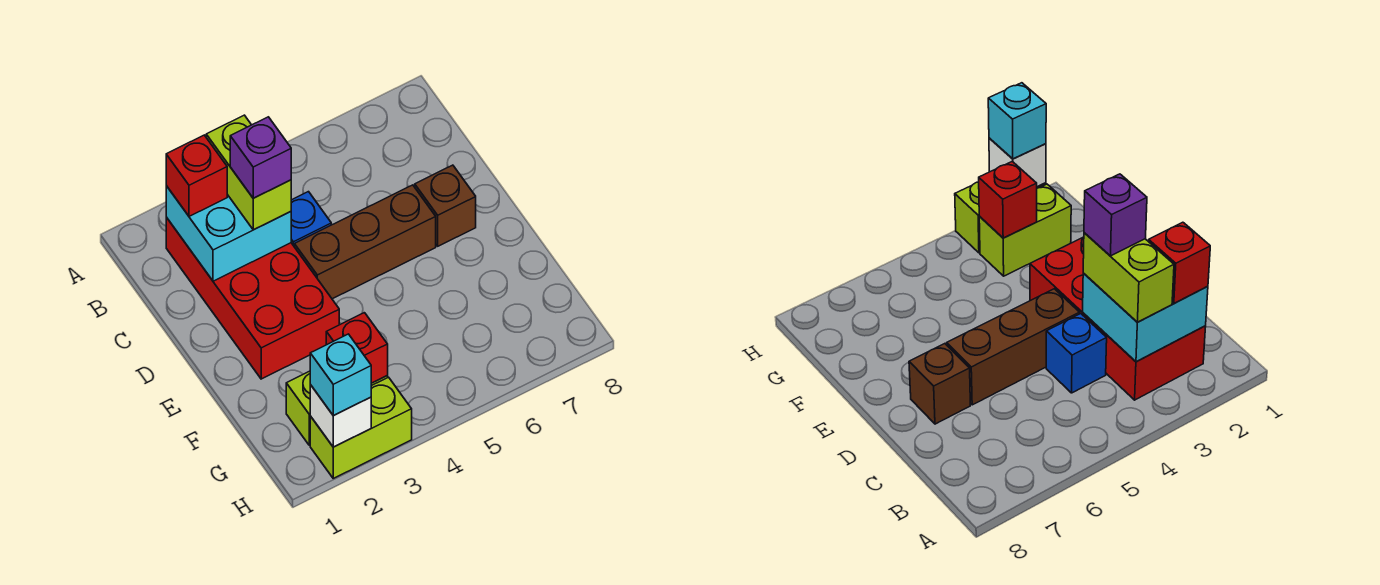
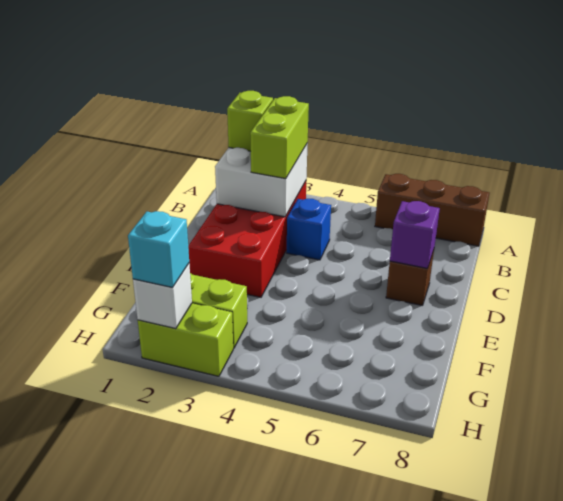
cyan brick B2:C3 level 2 -> white brick B2:C3 level 2
red brick B2 level 3 -> lime brick B2 level 3
purple brick C3 level 4 -> purple brick D7 level 2
brown brick D4:D6 level 1 -> brown brick A6:A8 level 1
red brick G3 level 2 -> none

